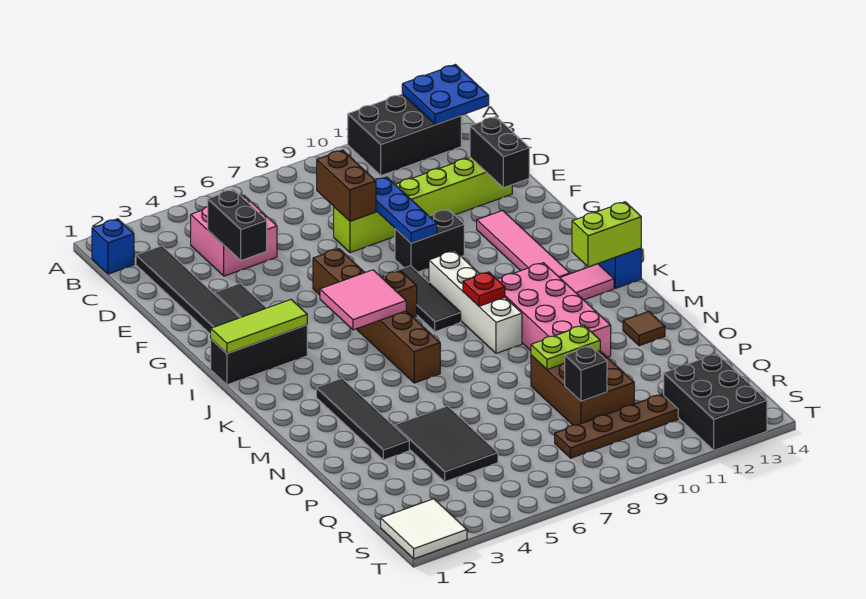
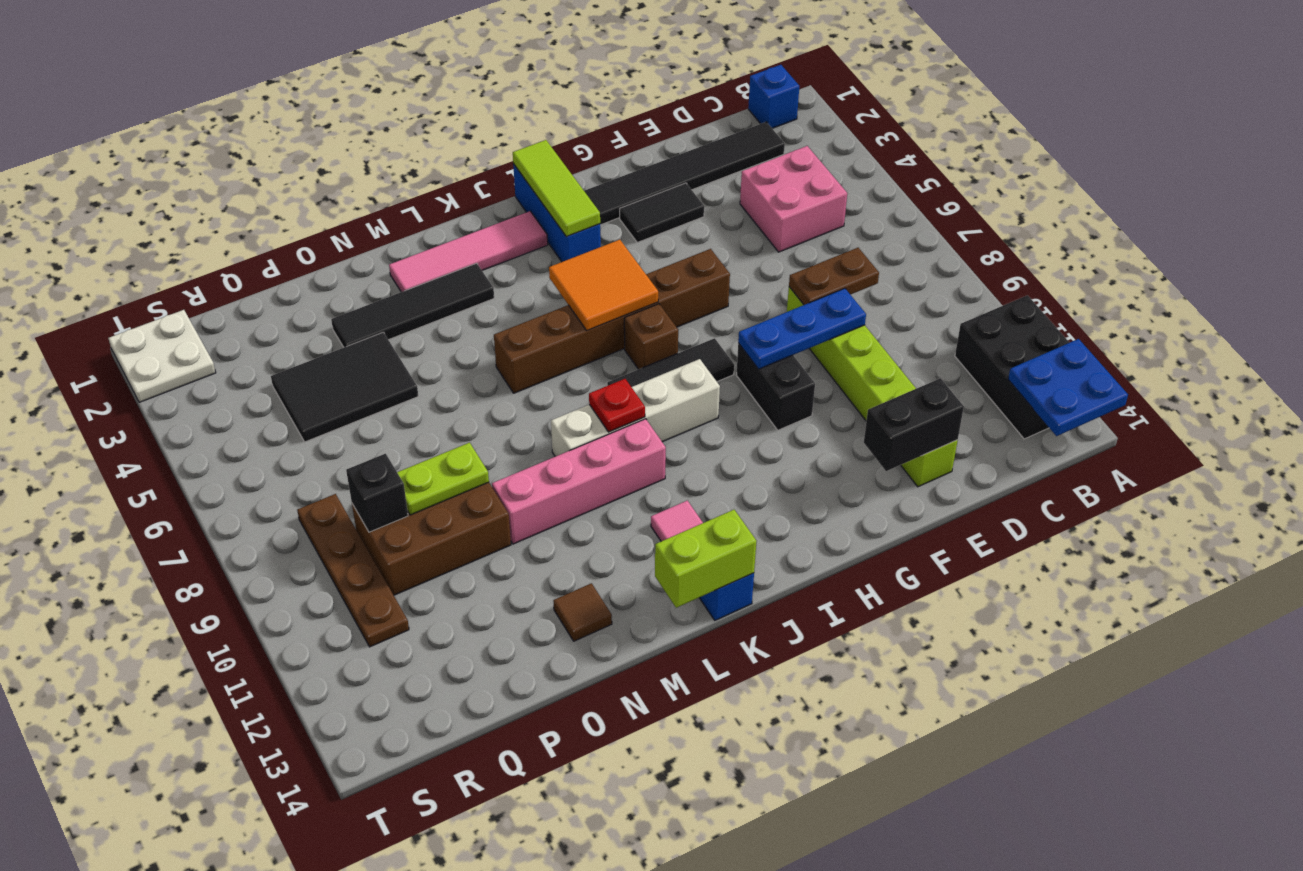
black brick D4:E4 level 2 -> none
brown brick D8:E8 level 2 -> brown plate D8:E8 level 2
pink tile G12:J12 level 1 -> pink tile J2:M2 level 1
black brick I1:I3 level 1 -> blue brick I1:I3 level 1
pink tile I5:J6 level 2 -> orange tile I5:J6 level 2
pink brick K10:N11 level 1 -> pink brick K10:N10 level 1
lime brick K13:K14 level 2 -> lime brick K14:L14 level 2
lime plate O9:O10 level 2 -> lime plate O9:P9 level 2
black brick R12:T13 level 1 -> none
white tile S1:T2 level 1 -> white plate S1:T2 level 1

